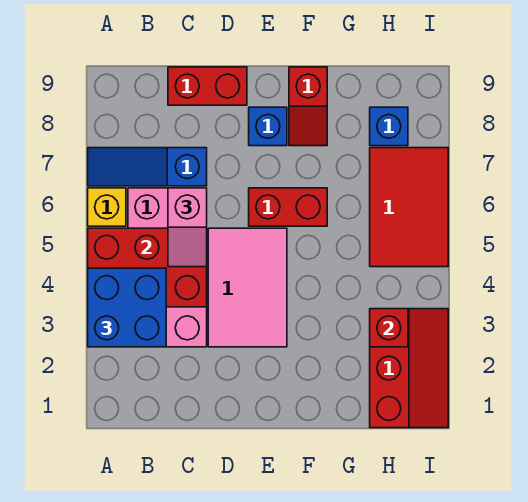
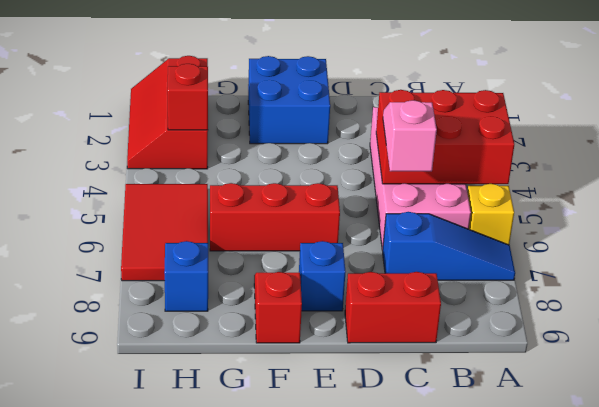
blue brick A3:B4 level 3 -> blue brick E1:F2 level 1
pink tile D3:E5 level 1 -> none
red brick E6:F6 level 1 -> red brick E6:G6 level 1

